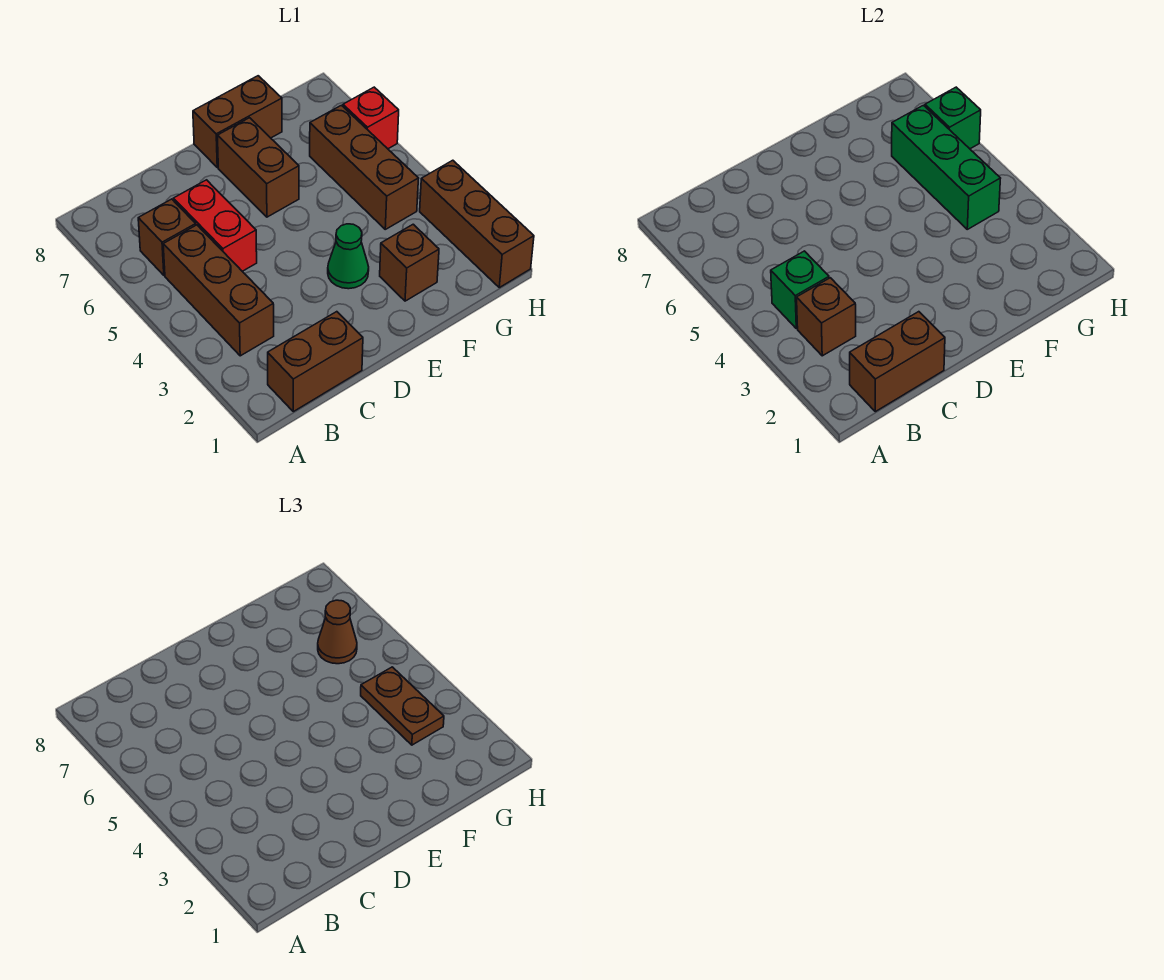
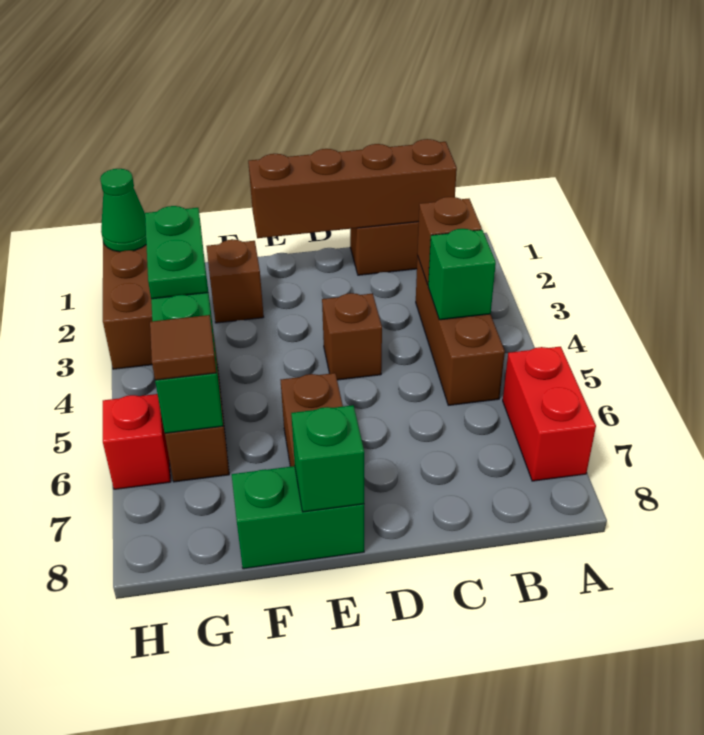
brown brick B1:C1 level 2 -> brown brick B1:E1 level 2
brown brick B6 level 1 -> brown brick D4 level 1
red brick C5:C6 level 1 -> red brick A6:A7 level 1
green cone E3 level 1 -> green cone H1 level 2
brown brick E8:F8 level 1 -> green brick E8:F8 level 1
brown plate G3:G4 level 3 -> green plate G3:G4 level 3
brown cone G6 level 3 -> brown tile G6 level 3
green brick H6 level 2 -> green brick E8 level 2

